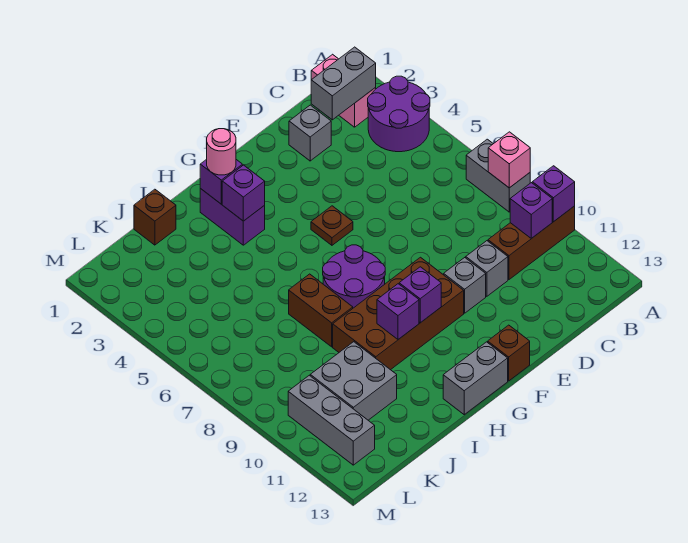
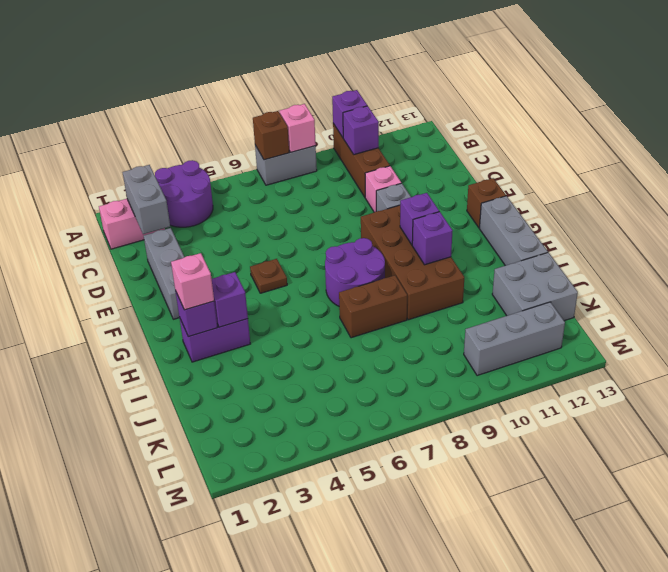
grey brick D2 level 1 -> grey brick D2:F2 level 1
grey brick D10 level 1 -> pink brick D10 level 1
grey brick G13:H13 level 1 -> grey brick G13:I13 level 1
pink round brick H2 level 3 -> pink brick H2 level 3
brown brick J1 level 1 -> brown brick A7 level 2
grey brick J10:K11 level 1 -> grey brick J12:K13 level 1

